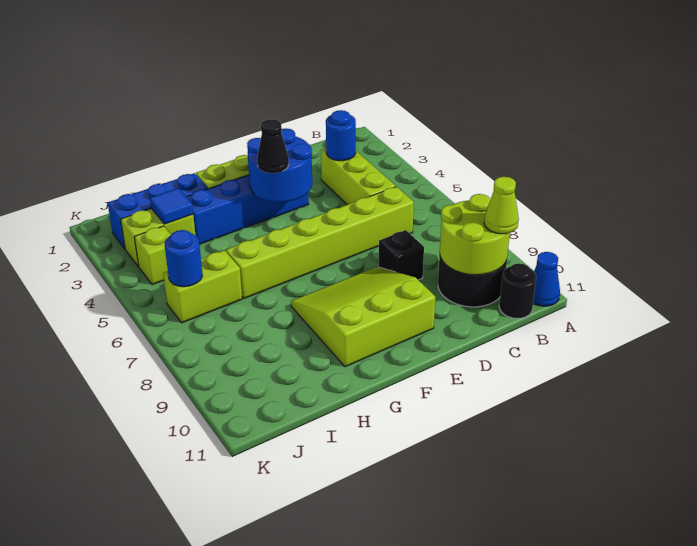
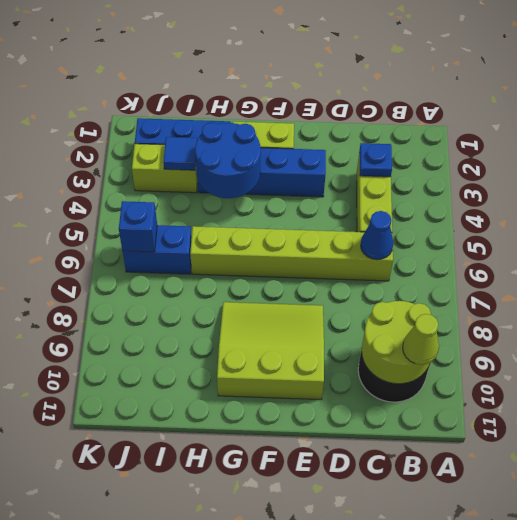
blue cone A11 level 1 -> blue cone C6 level 2
black round brick B11 level 1 -> none
blue round brick C3 level 2 -> blue plate C3 level 2
black brick D8 level 1 -> none
blue round brick E3:F4 level 2 -> blue round brick G3:H4 level 2
black cone F4 level 3 -> none
lime brick I6:J6 level 1 -> blue brick I6:J6 level 1
lime brick J4 level 1 -> none
blue round brick J6 level 2 -> blue brick J6 level 2

